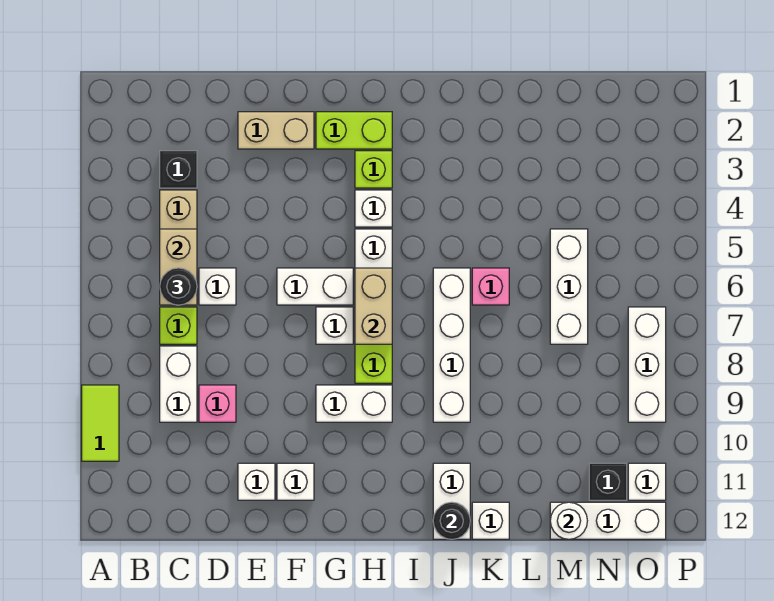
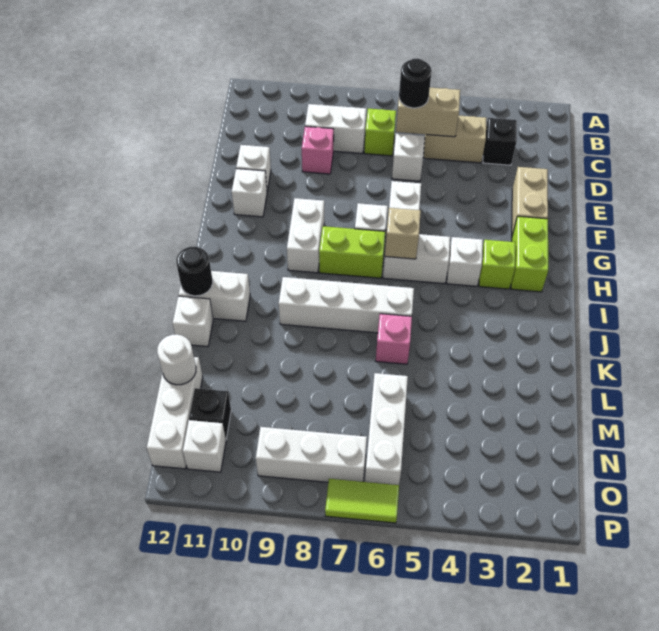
lime tile A9:A10 level 1 -> lime tile P6:P7 level 1
tan brick H6:H7 level 2 -> tan brick H6 level 2
white brick M5:M7 level 1 -> white brick M6:O6 level 1

